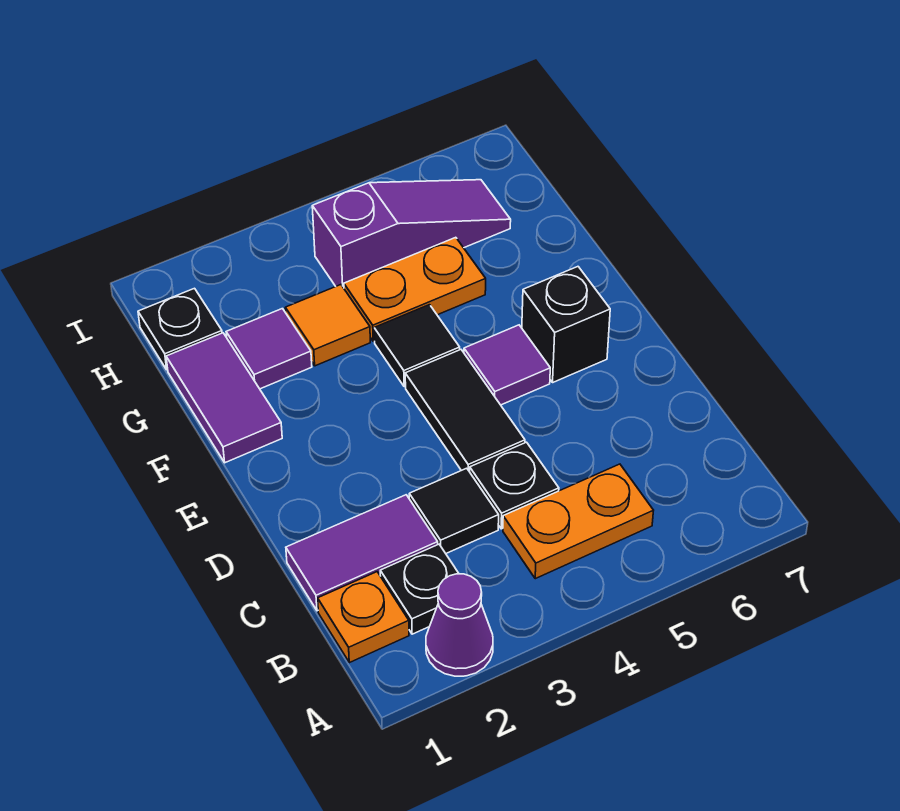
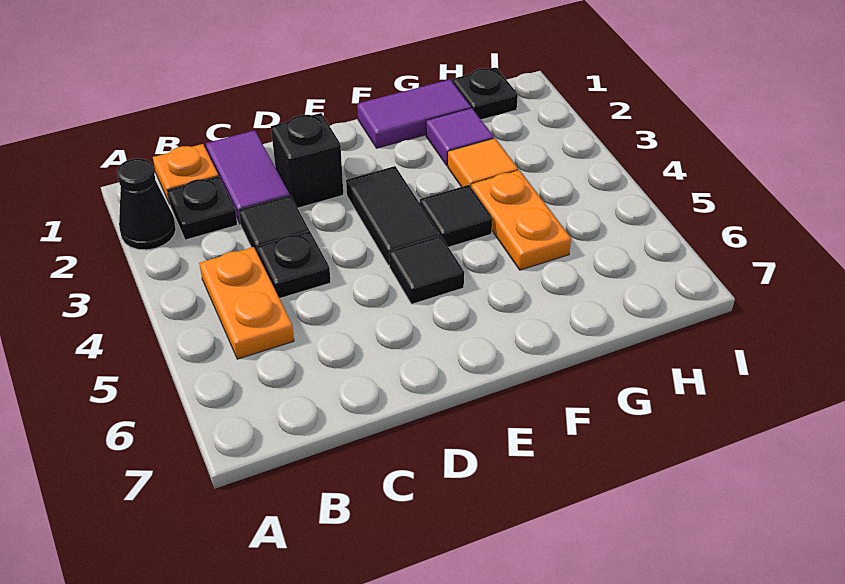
purple cone A2 level 1 -> black cone A2 level 1
black tile D4:E4 level 1 -> black tile E3:E4 level 1
purple tile E5 level 1 -> black tile E5 level 1
black brick E6 level 1 -> black brick D2 level 1
purple slope H4:H6 level 1 top 4 -> none

